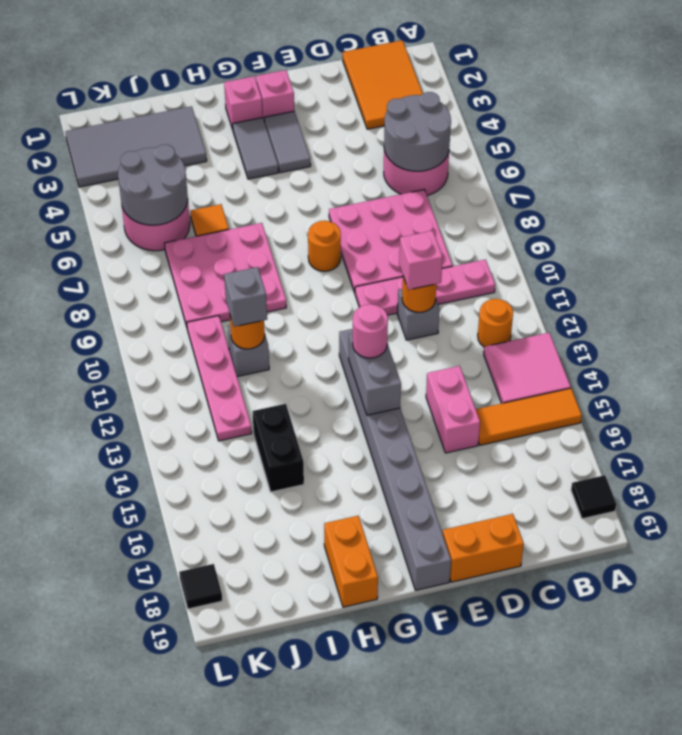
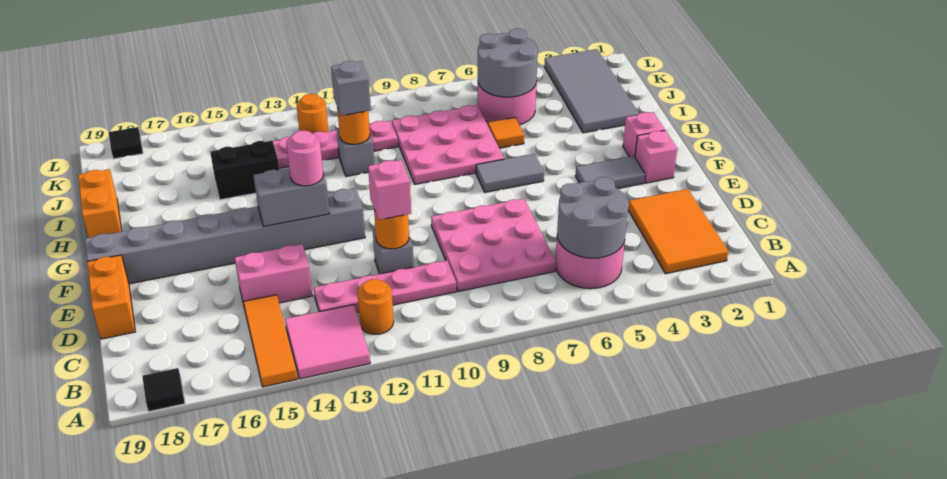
orange tile B1:C3 level 1 -> orange tile B2:D3 level 1
pink plate B10:E10 level 1 -> pink plate C10:C13 level 1
orange round brick F8 level 1 -> orange round brick K12 level 1
grey tile G3:G4 level 1 -> grey tile G6:G7 level 1
orange brick H18:H19 level 1 -> orange brick H19:I19 level 1

